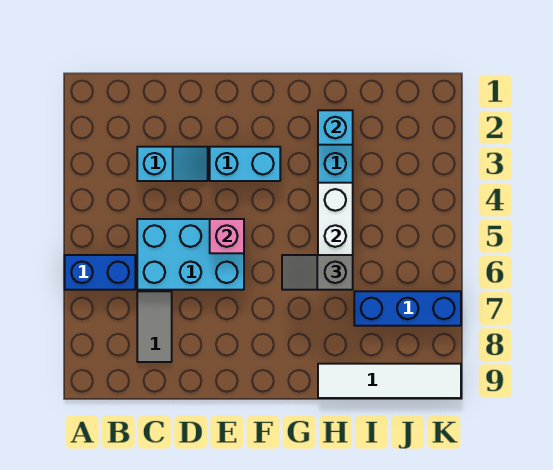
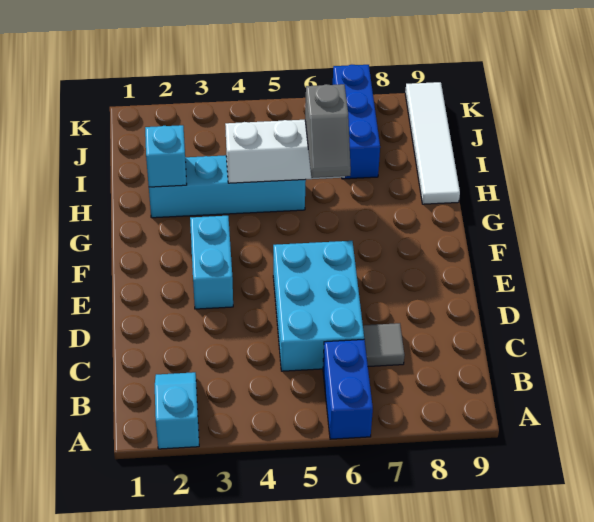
cyan slope C3:D3 level 1 top C -> cyan slope A2:B2 level 1 top A
grey tile C7:C8 level 1 -> grey tile C7 level 1
pink brick E5 level 2 -> none

